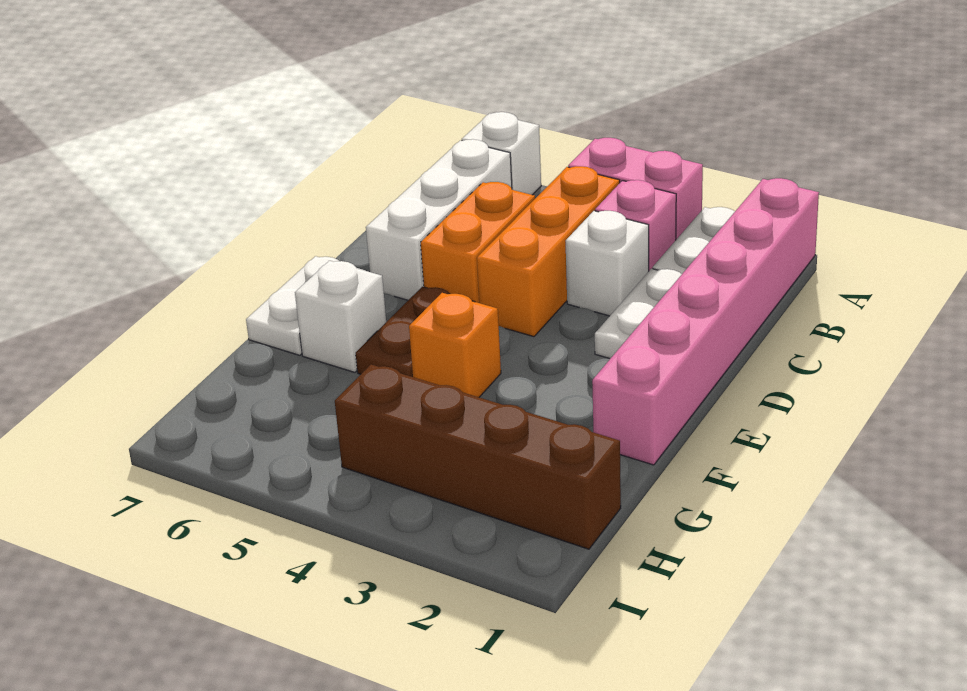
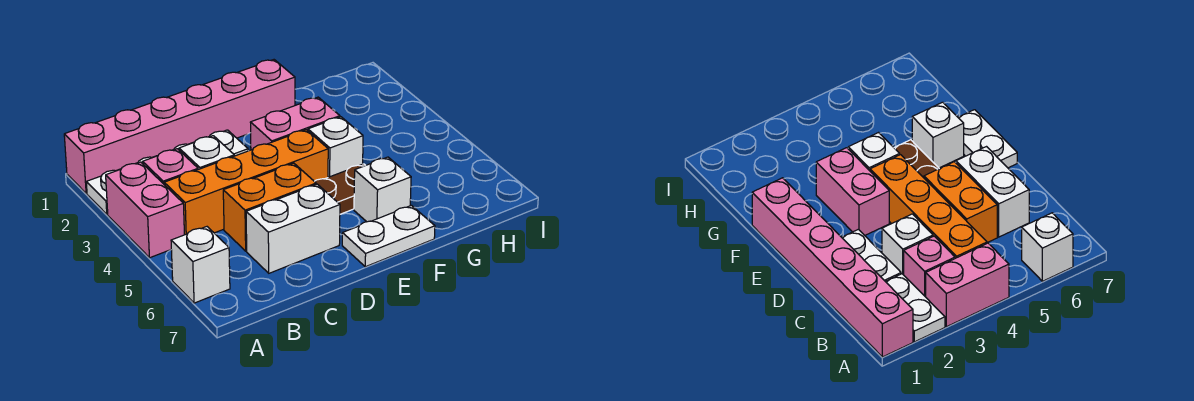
orange brick B4:D4 level 1 -> orange brick B4:E4 level 1
white brick B6:D6 level 1 -> white brick C6:D6 level 1
none -> pink brick E3:F3 level 1
orange brick F4 level 1 -> white brick F4 level 1
brown brick H1:H4 level 1 -> none

